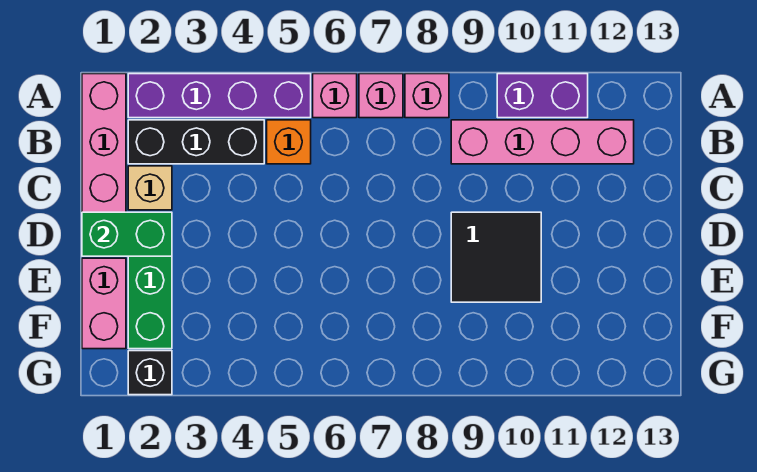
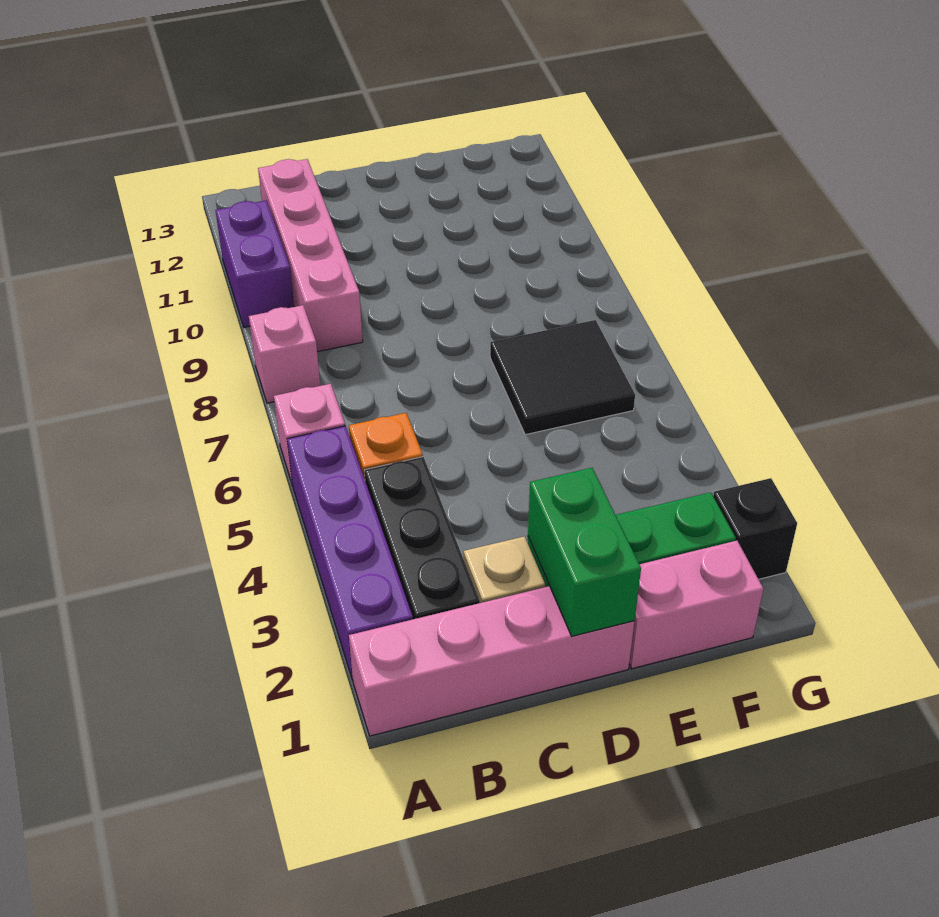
pink brick A7 level 1 -> none
black tile D9:E10 level 1 -> black tile E6:F7 level 1

